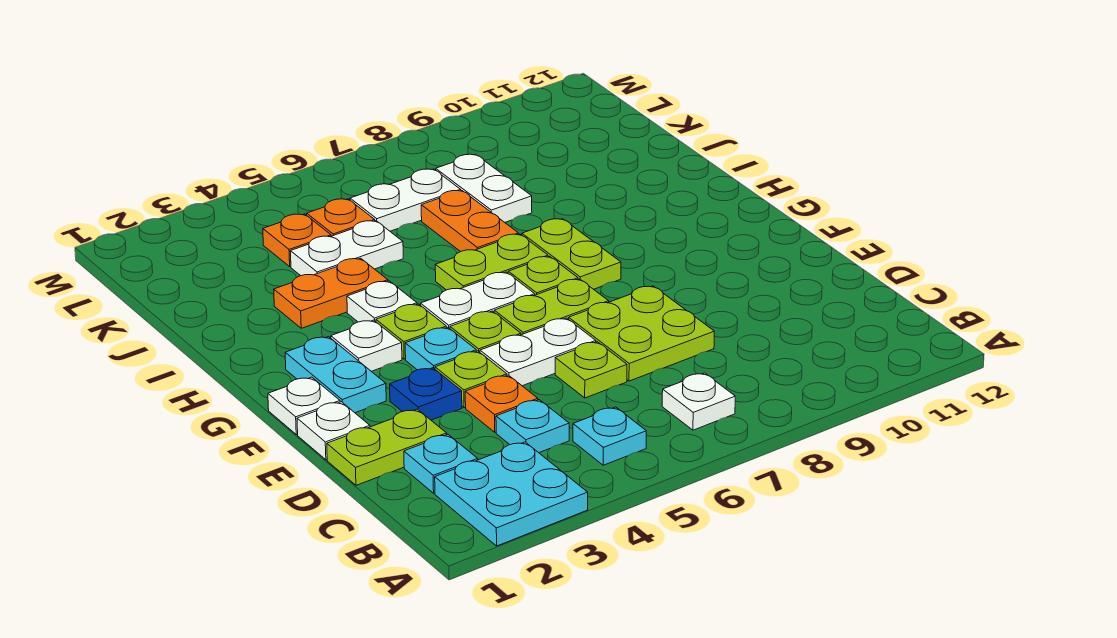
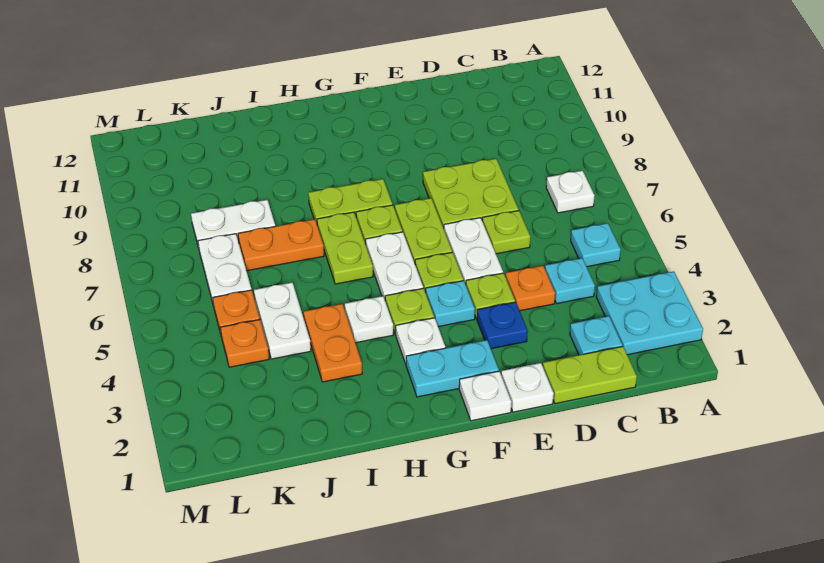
lime plate D1:D2 level 1 -> lime plate C1:D1 level 1

